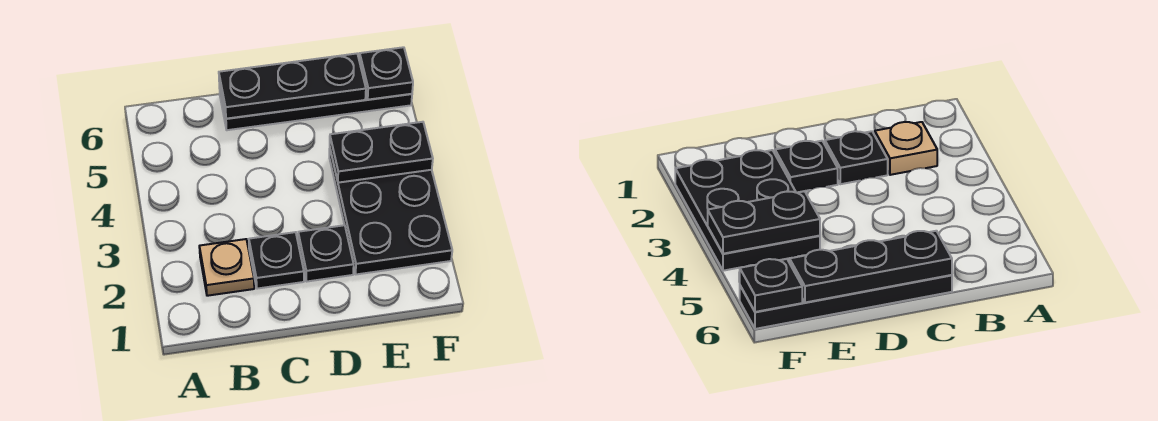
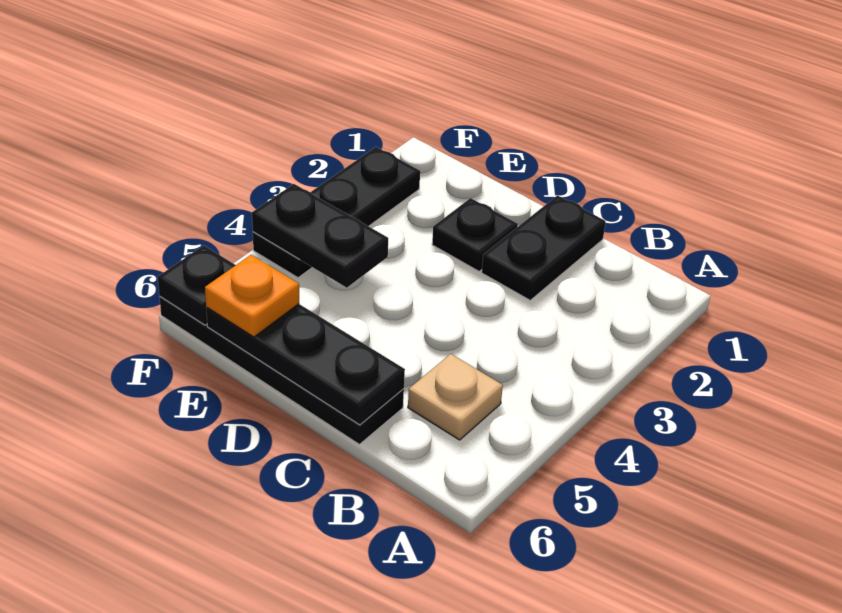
tan plate B2 level 1 -> tan plate B5 level 1
black plate C2 level 1 -> black plate C1:C2 level 1
black plate E2:F4 level 1 -> black plate F2:F4 level 1
none -> orange plate E6 level 3

